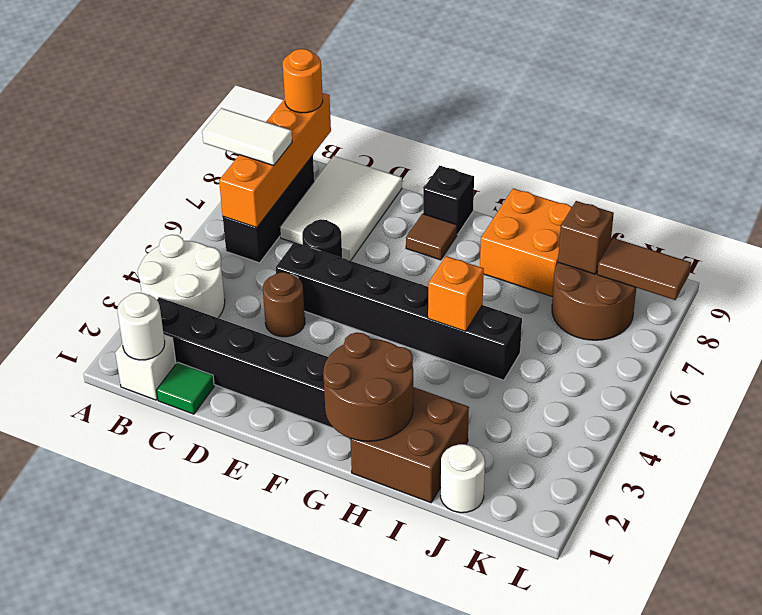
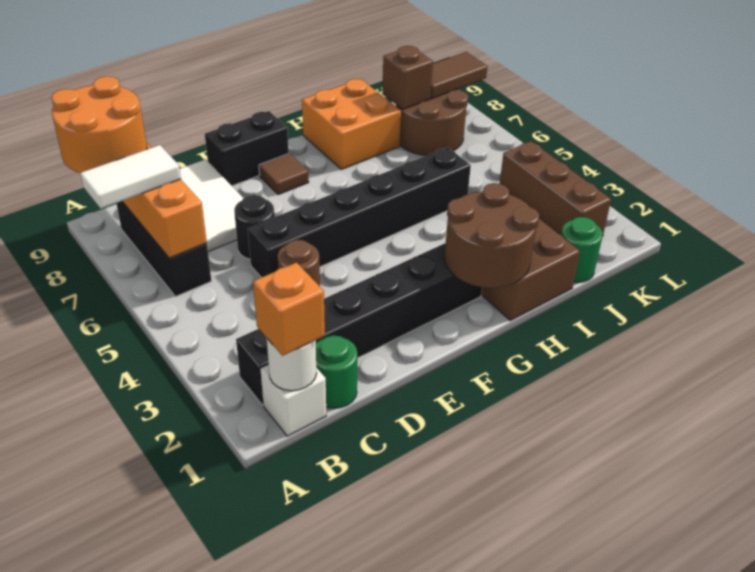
white round brick A3:B4 level 1 -> none
orange round brick B9 level 3 -> orange round brick A8:B9 level 3
green tile C1 level 1 -> green round brick C1 level 1
black brick F9 level 1 -> black brick E9:F9 level 1
orange brick H5 level 2 -> orange brick B1 level 3
white round brick J1 level 1 -> green round brick J1 level 1
none -> brown brick K2:K4 level 1

